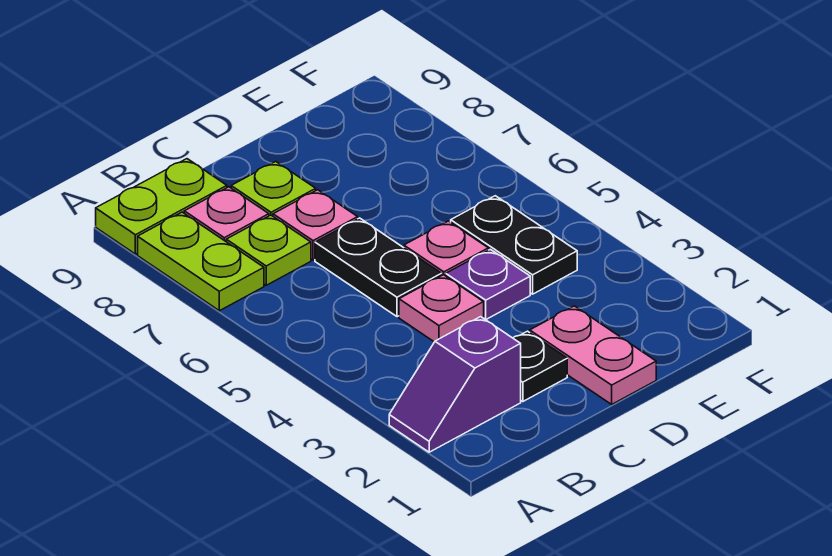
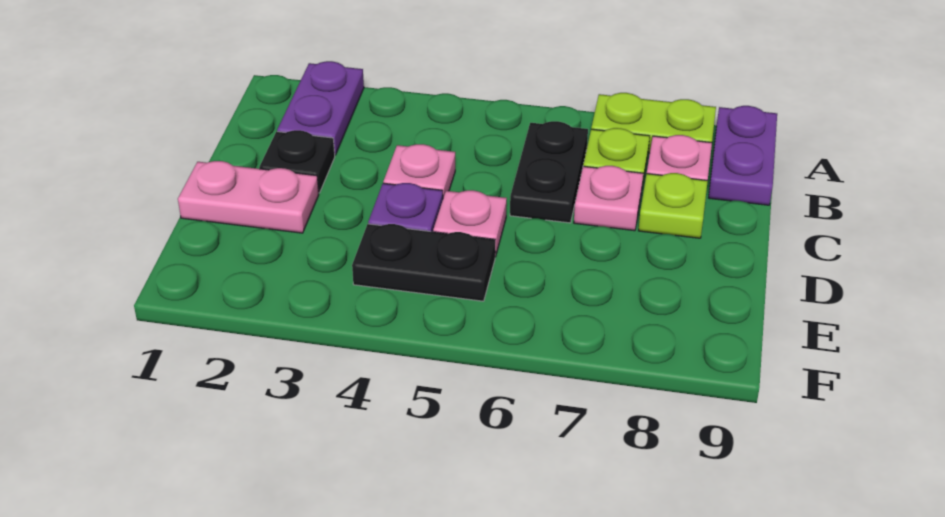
purple slope A2:B2 level 1 top B -> purple plate A2:B2 level 1
lime plate A9:B9 level 1 -> purple plate A9:B9 level 1
black plate C5:C6 level 1 -> black plate B6:C6 level 1

